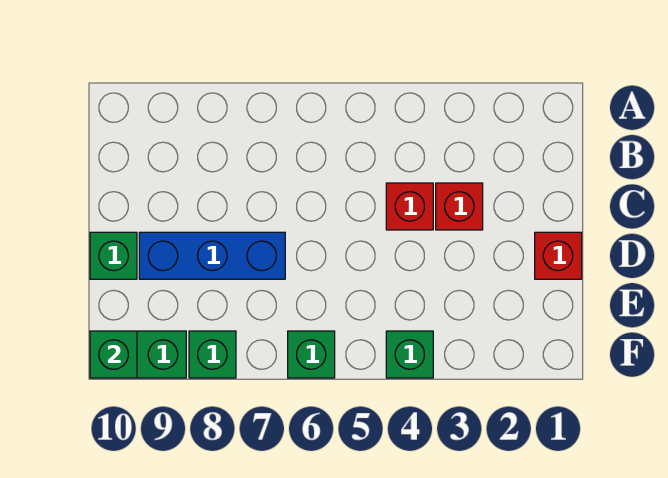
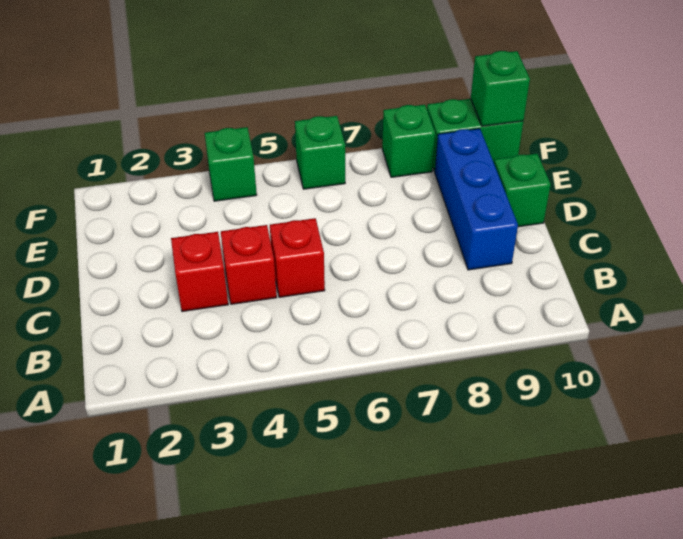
red brick D1 level 1 -> red brick C5 level 1
blue brick D7:D9 level 1 -> blue brick C9:E9 level 1

